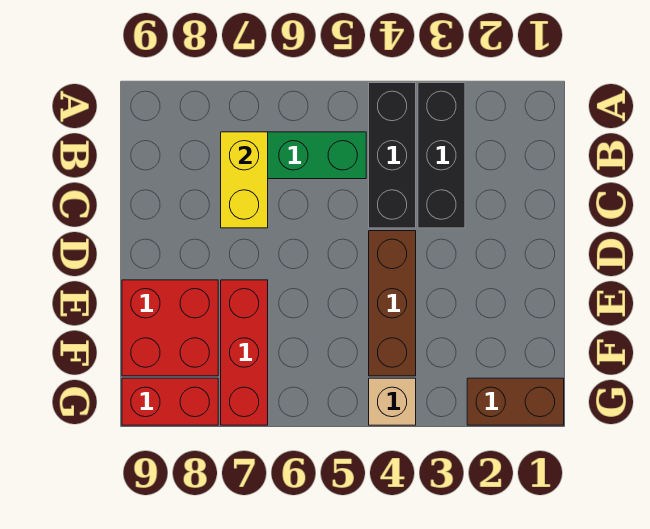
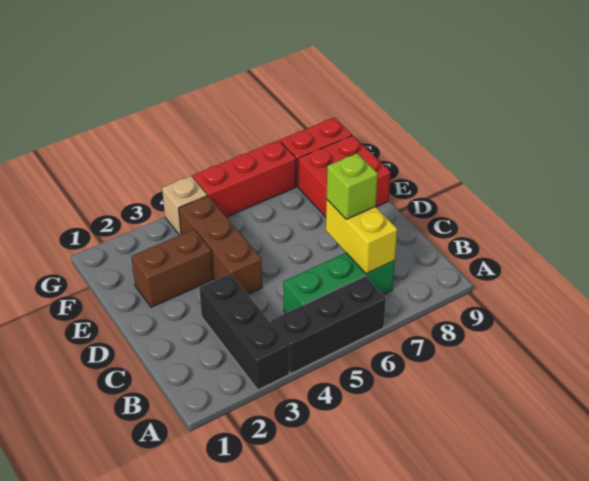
black brick A4:C4 level 1 -> black brick A4:A6 level 1
none -> lime brick C7 level 3
red brick E7:G7 level 1 -> red brick G5:G7 level 1
brown brick G1:G2 level 1 -> brown brick E2:E3 level 1

